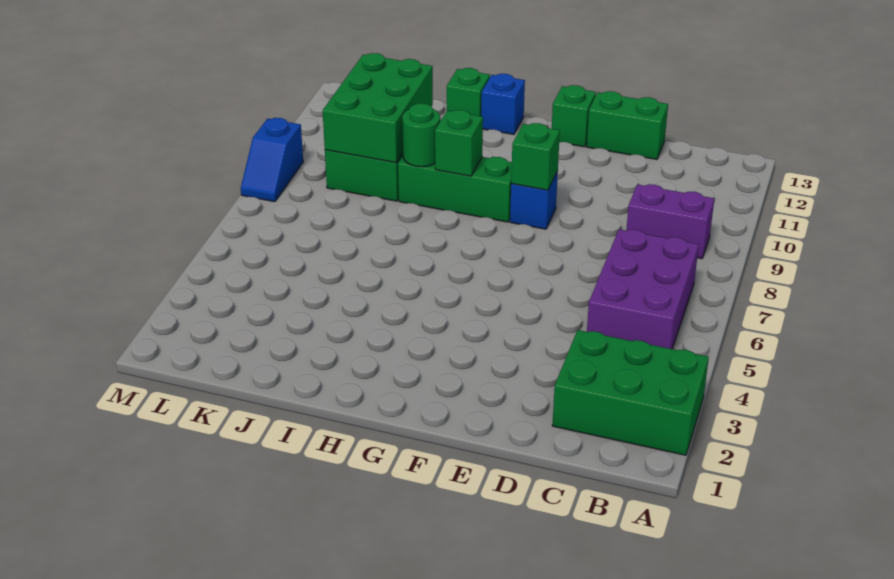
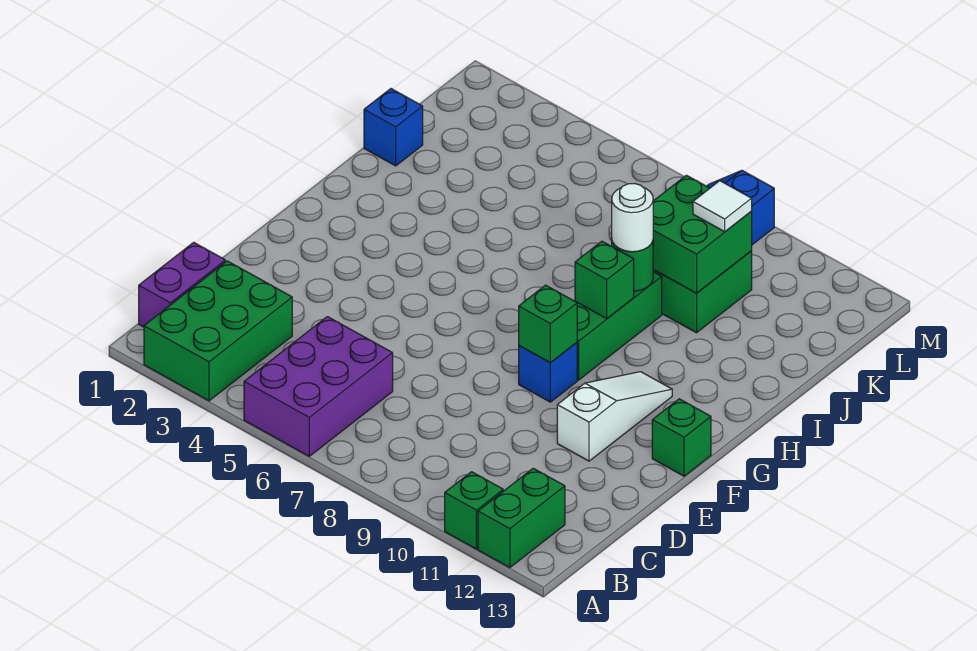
purple brick B5:C7 level 1 -> purple brick A5:C6 level 1
purple brick B9:C9 level 1 -> purple brick B1:C1 level 1
green brick D13:E13 level 1 -> green brick A12:B12 level 1
none -> white slope E11:G11 level 1 top E
blue brick H13 level 1 -> blue brick J1 level 1
none -> white round brick I9 level 3
green brick I13 level 1 -> green brick A11 level 1
green brick J9:K11 level 2 -> green brick J9:K10 level 2
none -> white tile K10 level 3

